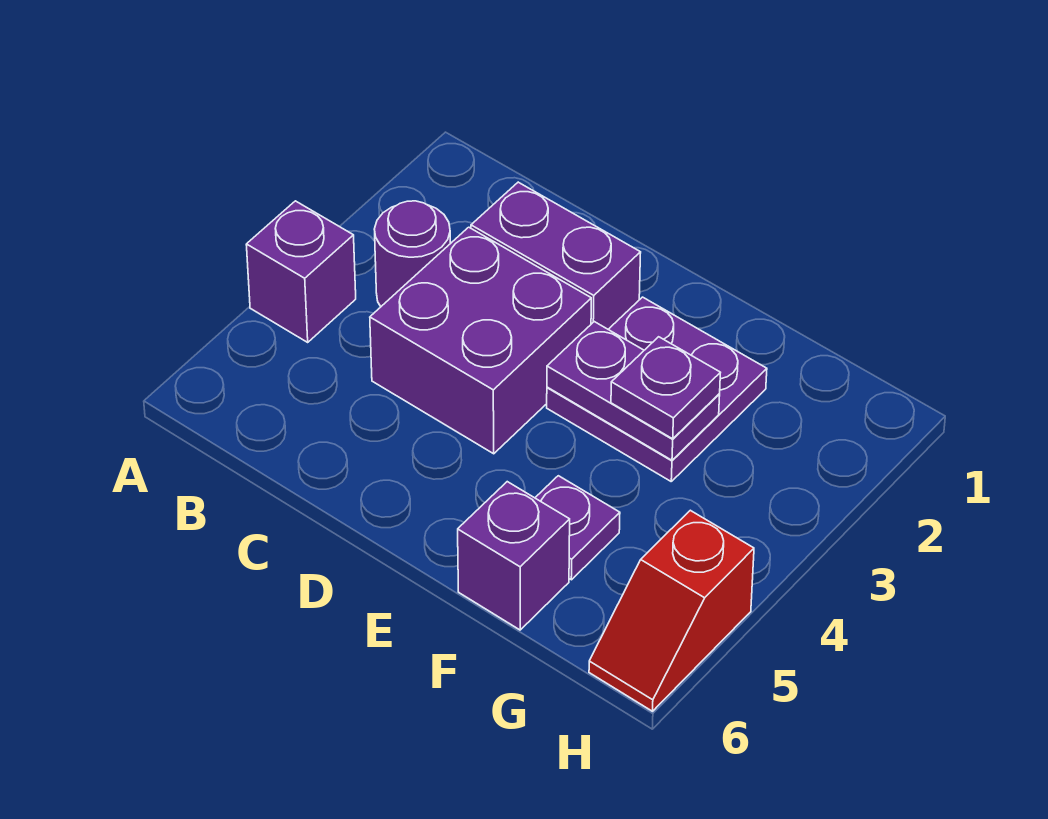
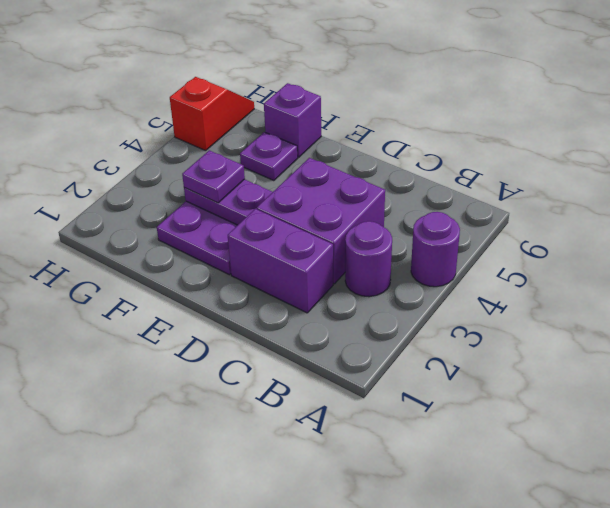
purple brick A4 level 1 -> purple round brick A4 level 1

